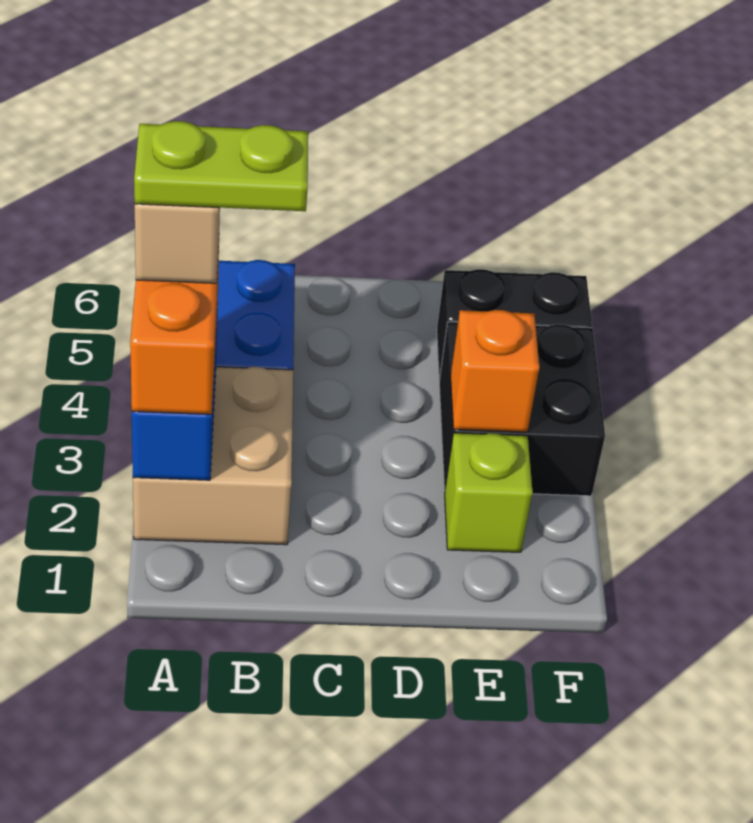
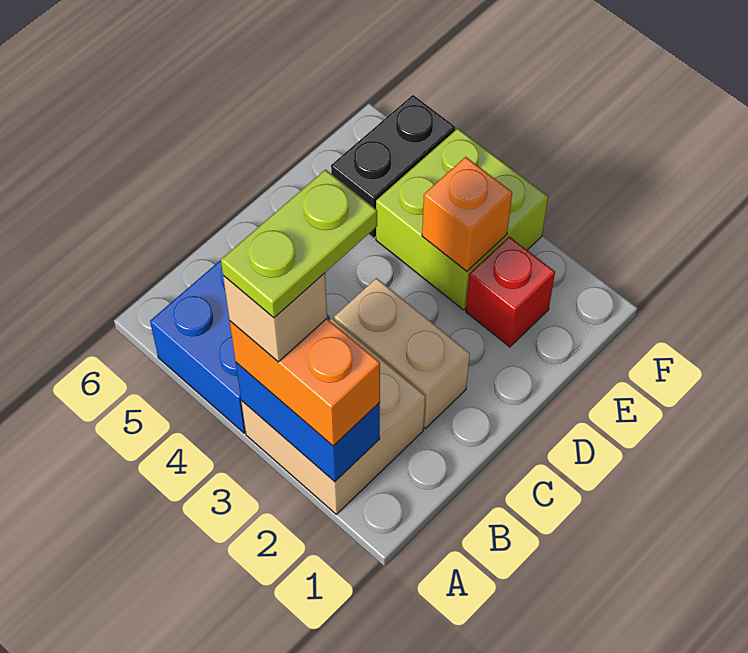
none -> tan brick C2:C3 level 1
lime brick E2 level 1 -> red brick E2 level 1
black brick E3:F4 level 1 -> lime brick E3:F4 level 1

